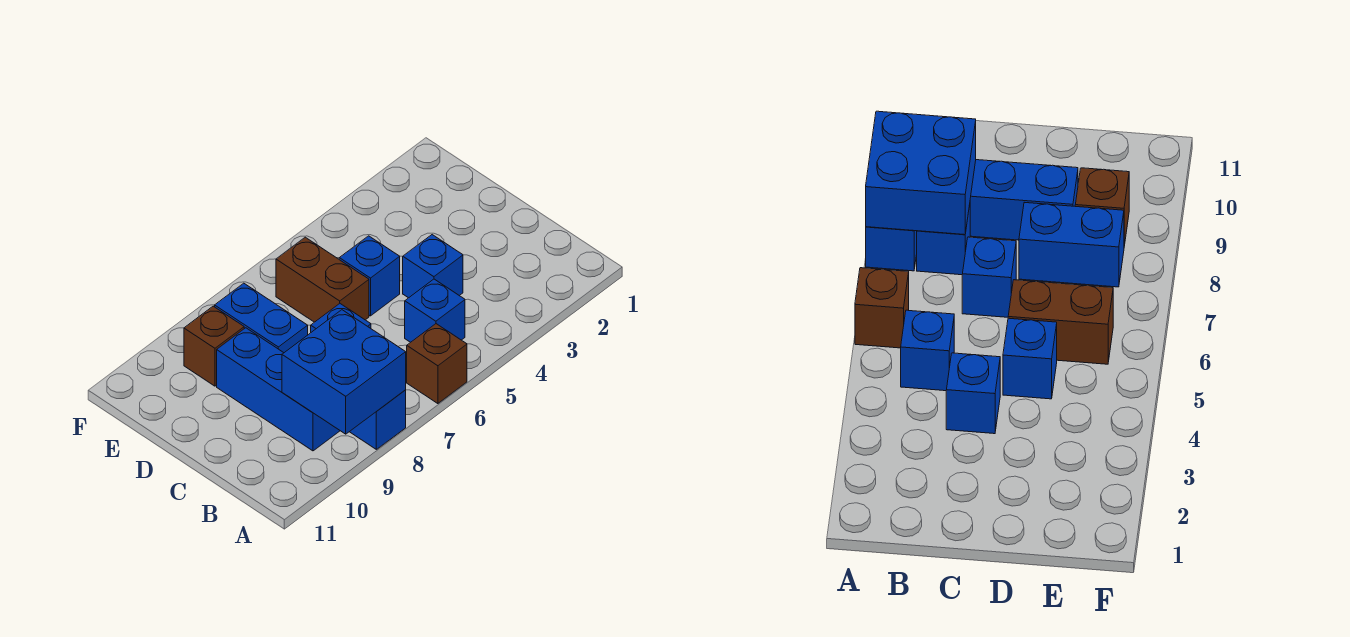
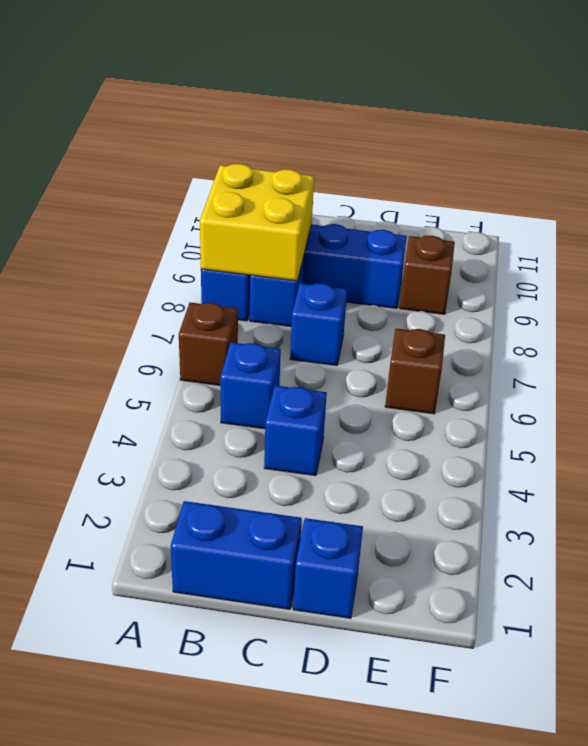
blue brick A8:B9 level 2 -> yellow brick A8:B9 level 2
blue brick D5 level 1 -> blue brick D1 level 1
brown brick D6:E6 level 1 -> brown brick E6 level 1
blue brick D8:E8 level 1 -> blue brick B1:C1 level 1

